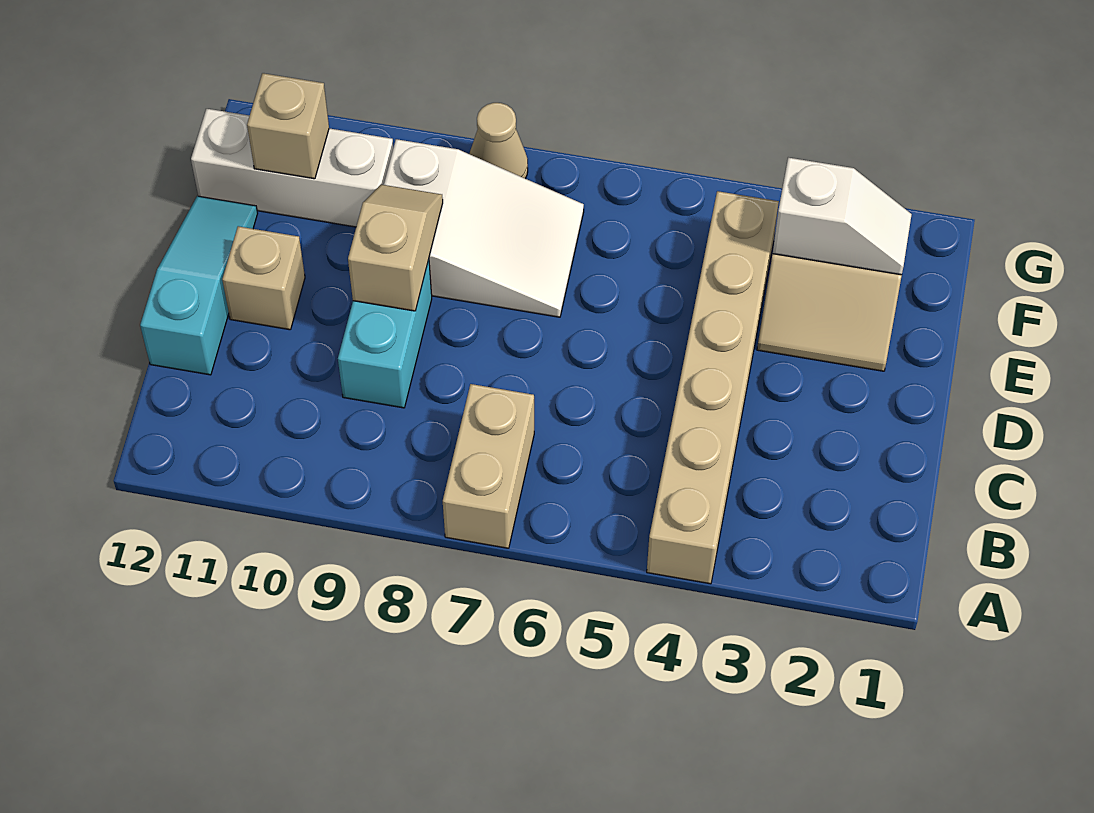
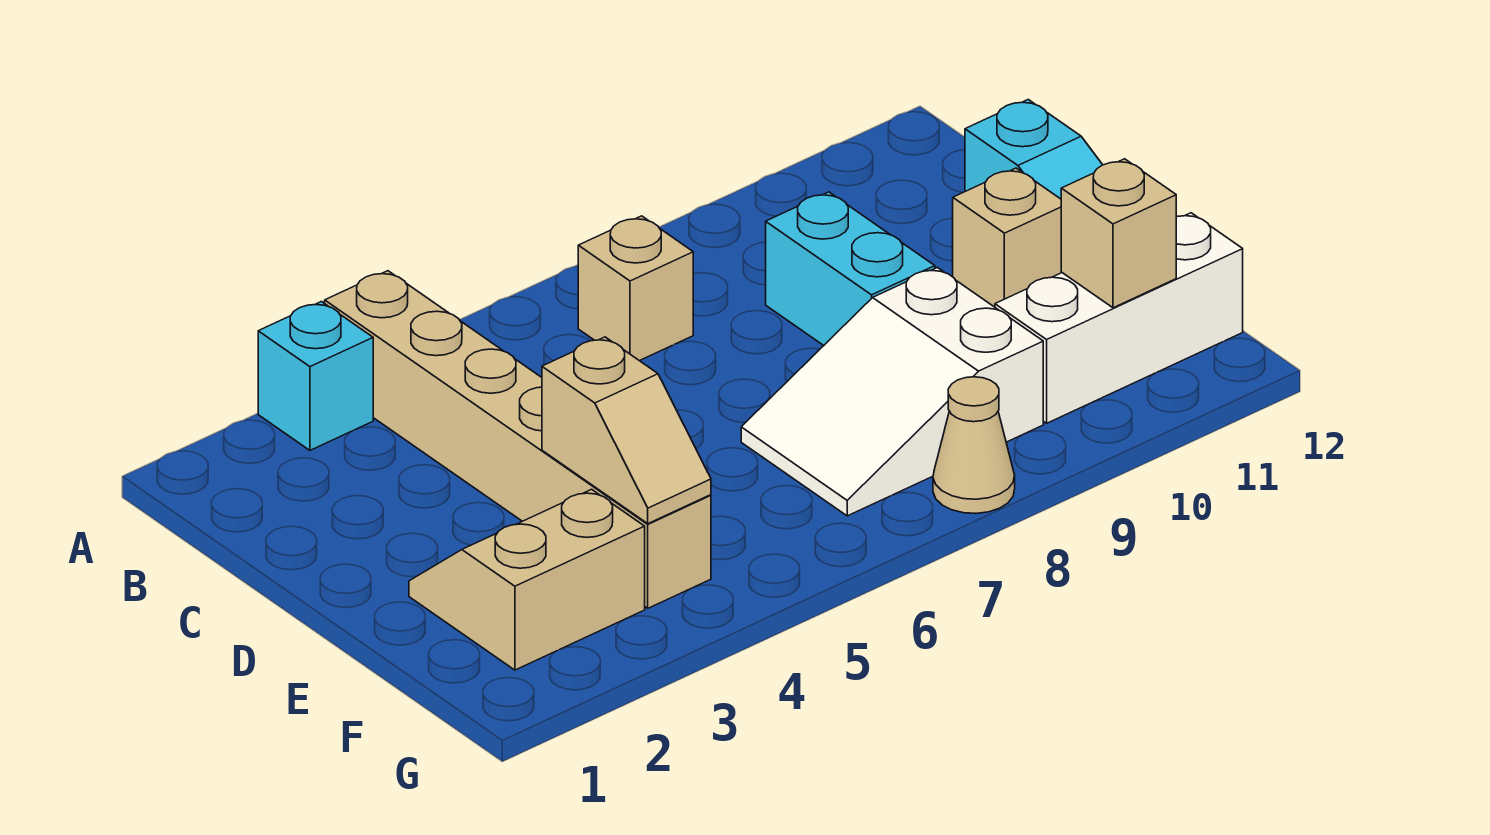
none -> cyan brick A3 level 1
tan brick A7:B7 level 1 -> tan brick B7 level 1
tan slope D9:E9 level 2 top D -> tan slope E4:F4 level 2 top E
white slope F2:F3 level 2 top 3 -> none

